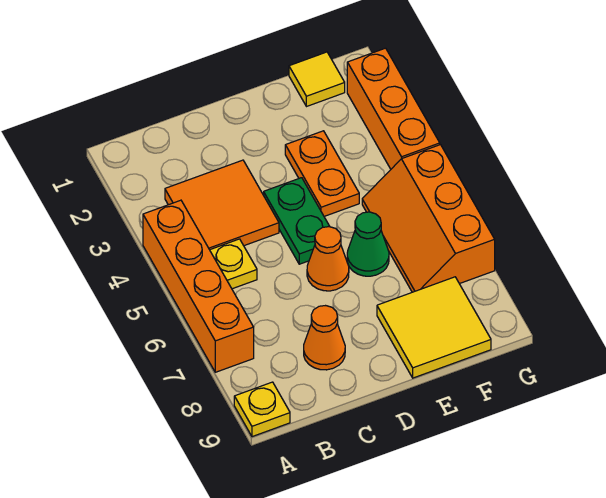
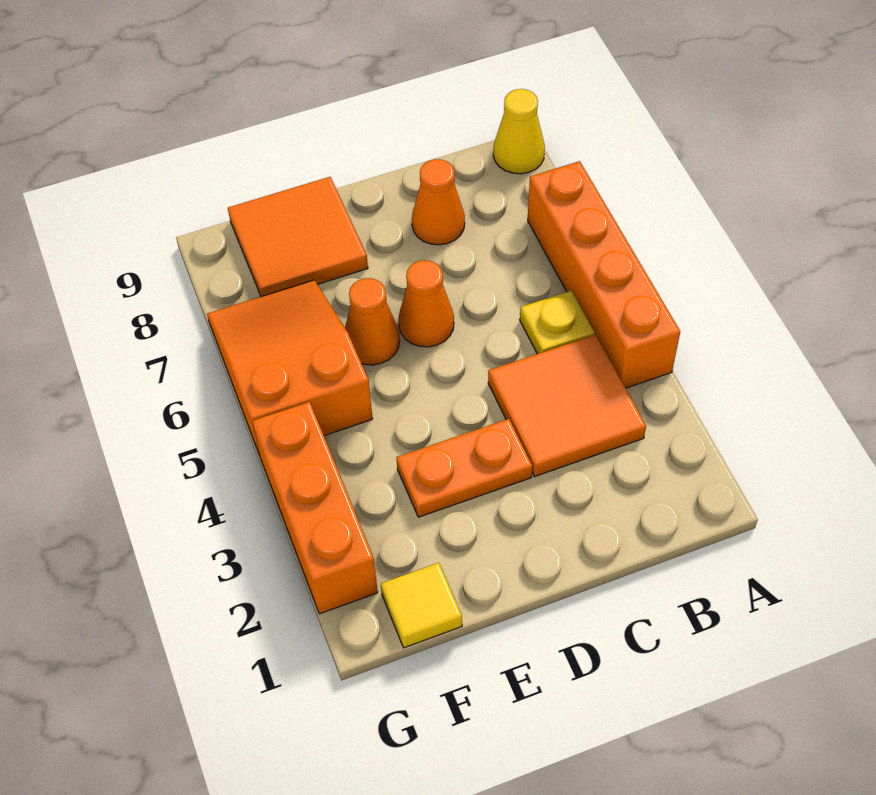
yellow plate A9 level 1 -> yellow cone A9 level 1
green plate D4:D5 level 1 -> none
orange plate E3:E4 level 1 -> orange plate D3:E3 level 1
green cone E6 level 1 -> orange cone E6 level 1
yellow tile E8:F9 level 1 -> orange tile E8:F9 level 1
orange slope F5:G7 level 1 top G -> orange slope F5:G7 level 1 top 5

